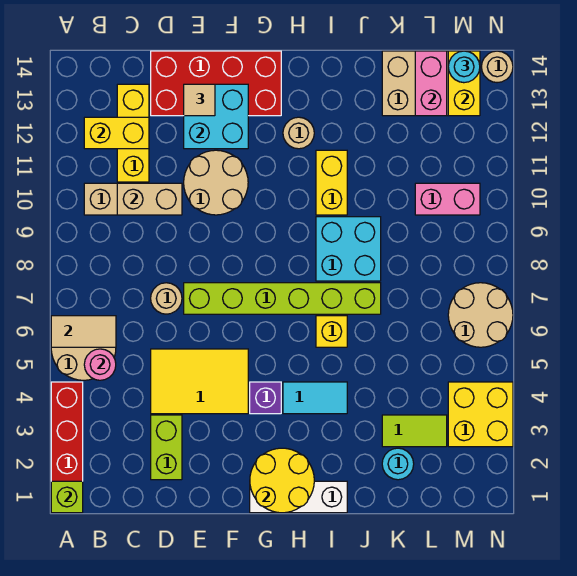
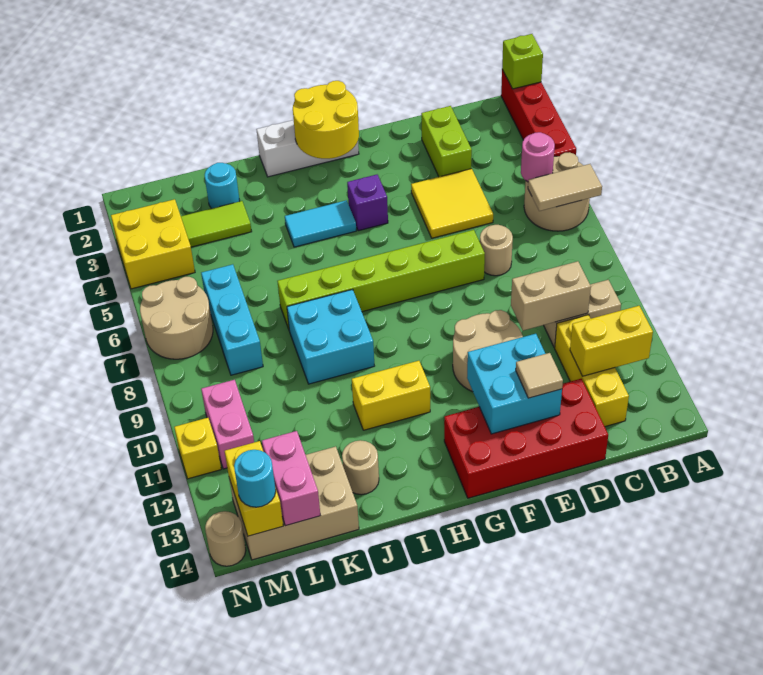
yellow tile D4:F5 level 1 -> yellow tile D4:E5 level 1
tan round brick H12 level 1 -> tan round brick J13 level 1
yellow brick I6 level 1 -> yellow brick N11 level 1
yellow brick I10:I11 level 1 -> yellow brick H11:I11 level 1
none -> cyan brick L6:L8 level 1
pink brick L10:M10 level 1 -> pink brick M10:M11 level 1

